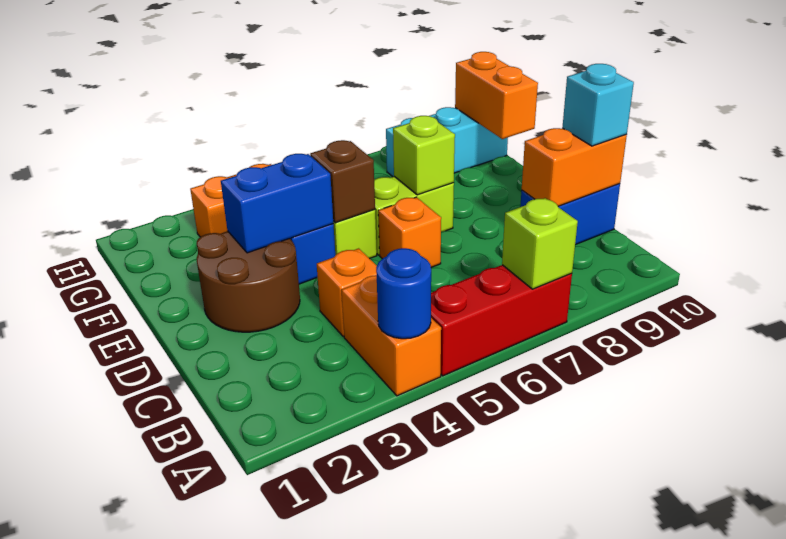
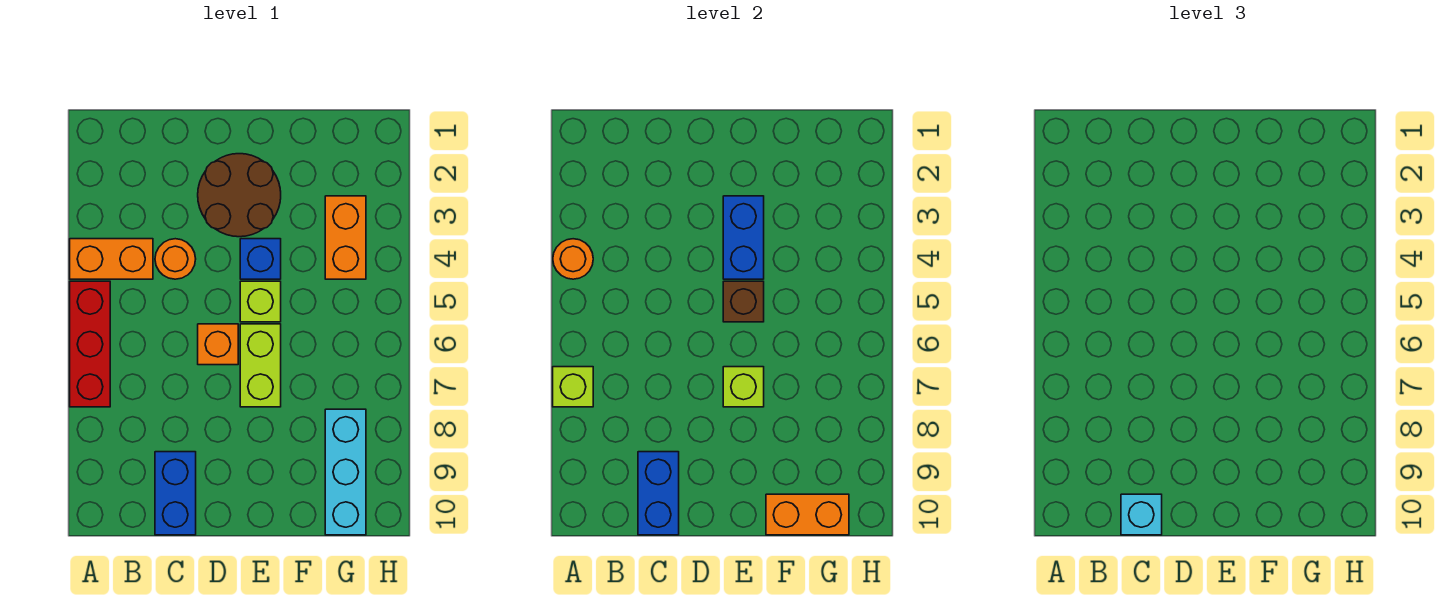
blue round brick A4 level 2 -> orange round brick A4 level 2
orange brick C4 level 1 -> orange round brick C4 level 1
orange brick C9:C10 level 2 -> blue brick C9:C10 level 2

